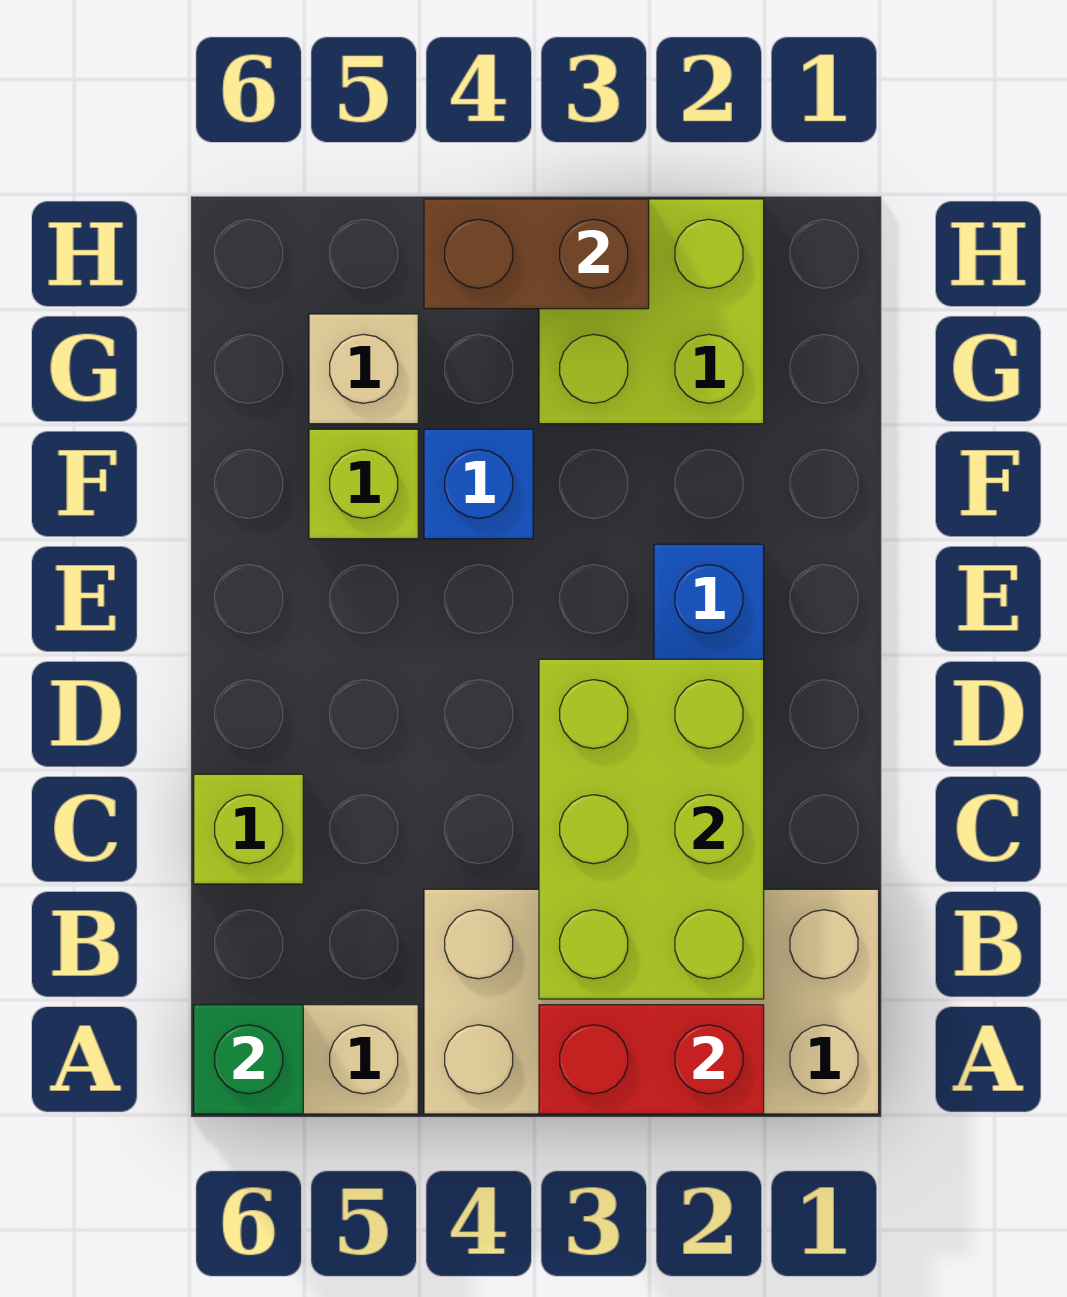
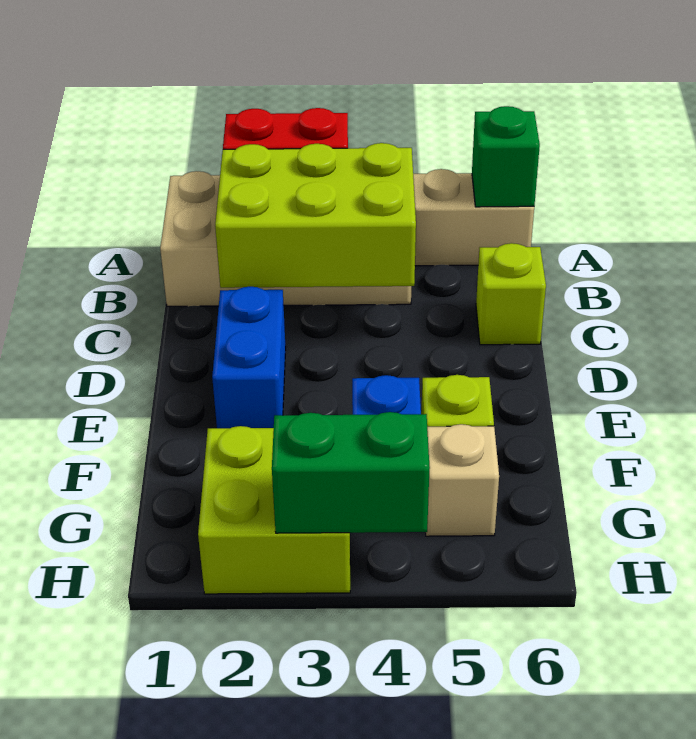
lime brick B2:D3 level 2 -> lime brick B2:C4 level 2
brown brick H3:H4 level 2 -> green brick H3:H4 level 2

